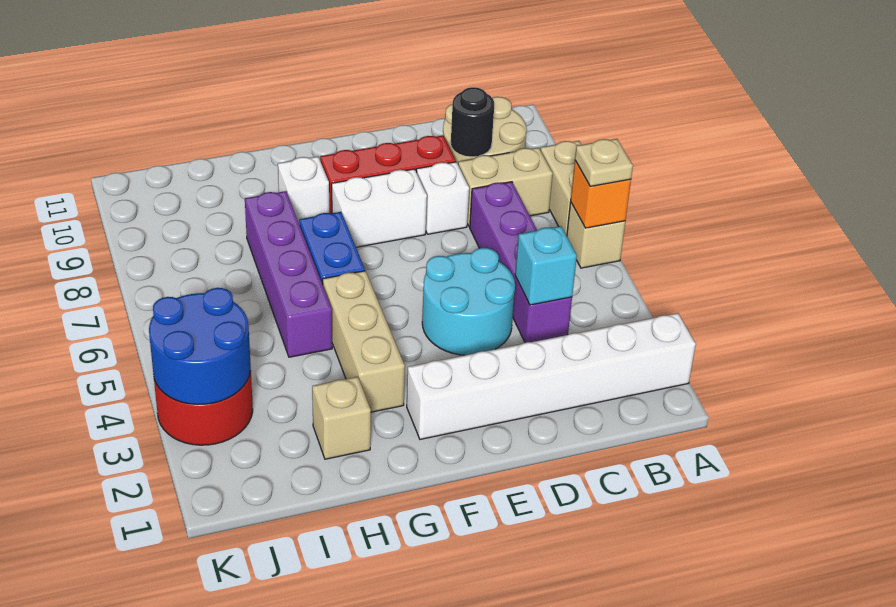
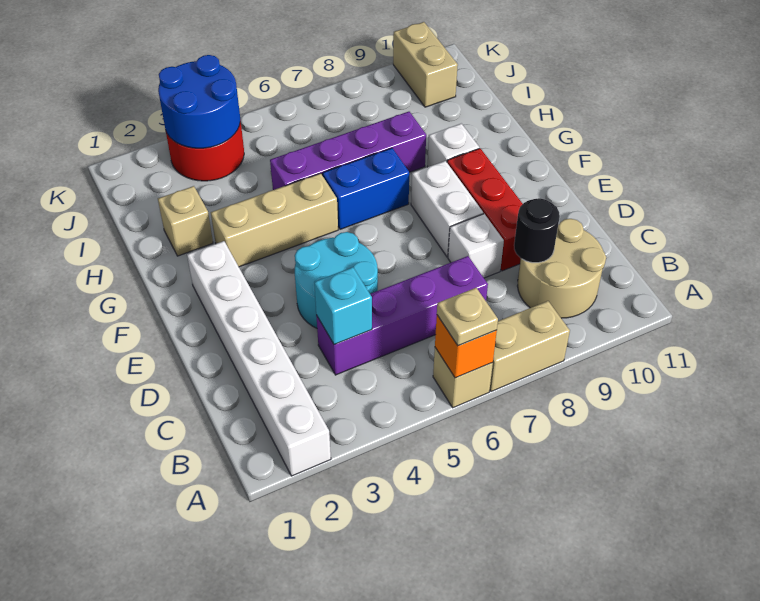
tan brick B8:C8 level 1 -> tan brick J10:K10 level 1

